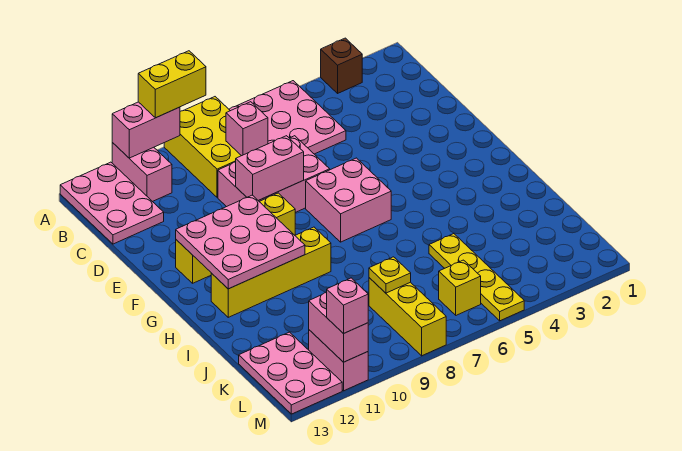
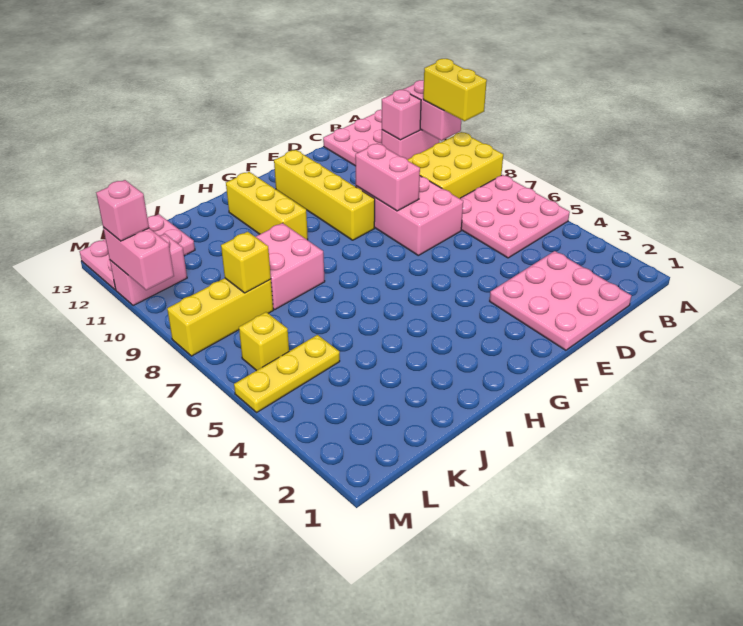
brown brick A3 level 1 -> none
pink brick C8 level 2 -> pink brick B11 level 2
pink brick F6:G7 level 1 -> pink brick I8:J9 level 1
pink plate F10:H12 level 2 -> pink plate C1:E3 level 1
yellow brick H9:H12 level 1 -> yellow brick H10:H12 level 1
yellow plate J5:M5 level 1 -> yellow plate K5:M5 level 1
yellow plate K8 level 2 -> yellow brick K8 level 2
pink brick L11:M11 level 2 -> pink brick M10:M11 level 2

